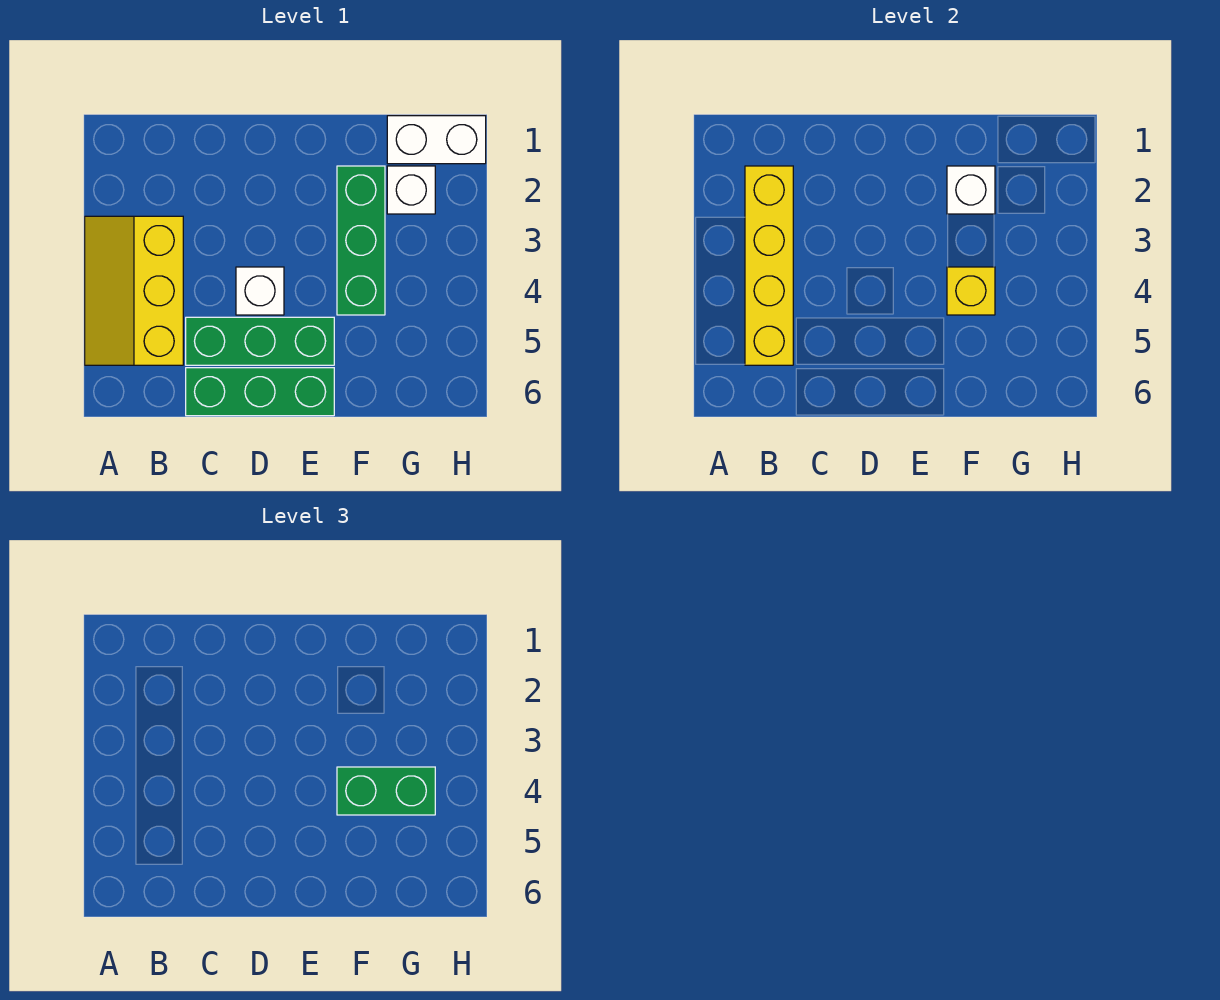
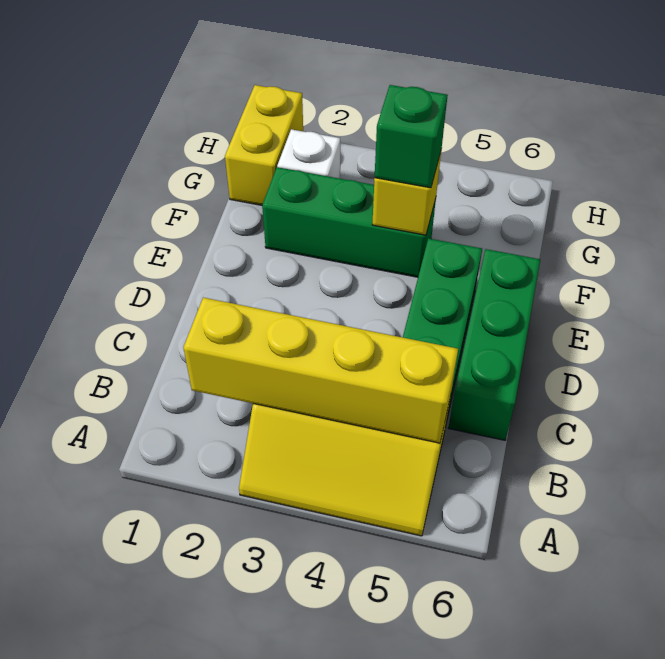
white brick D4 level 1 -> none
white brick F2 level 2 -> none
green brick F4:G4 level 3 -> green brick F4 level 3
white brick G1:H1 level 1 -> yellow brick G1:H1 level 1

